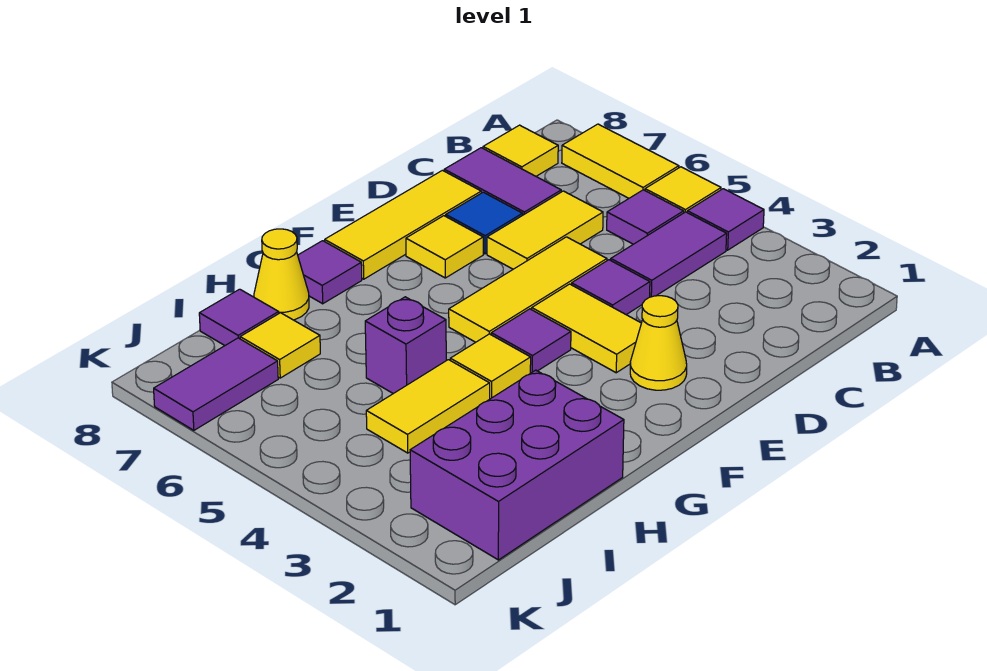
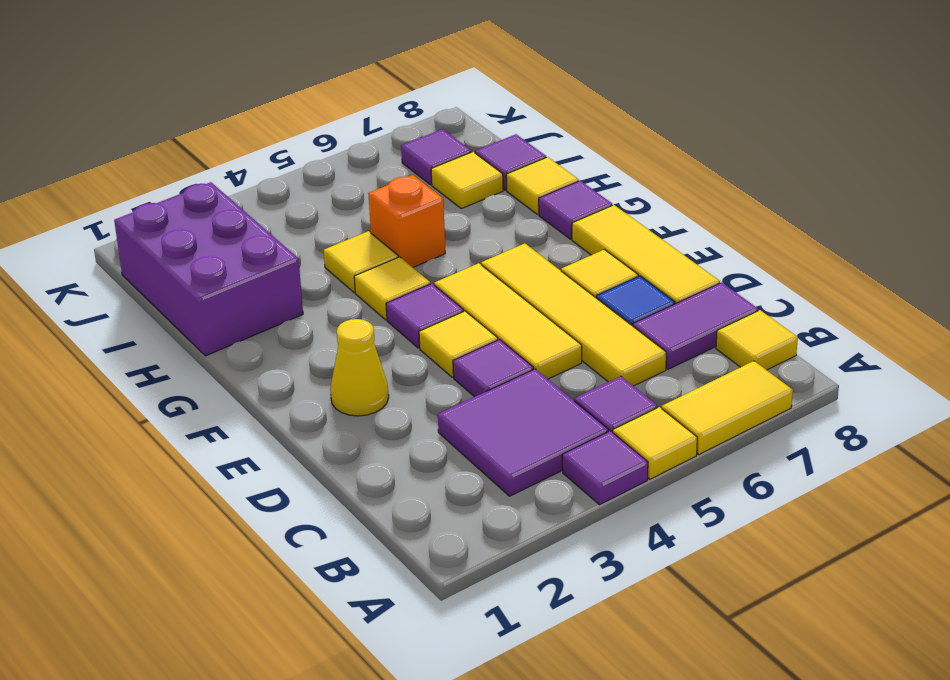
purple tile B4:C4 level 1 -> purple tile B3:C4 level 1
yellow tile C6:D6 level 1 -> yellow tile C6:F6 level 1
yellow tile E3:E4 level 1 -> yellow tile E4 level 1
yellow tile H4:I4 level 1 -> yellow tile H4 level 1
purple brick H5 level 1 -> orange brick H5 level 1
yellow cone H8 level 1 -> yellow tile H8 level 1
purple tile J7:K7 level 1 -> purple tile J7 level 1

